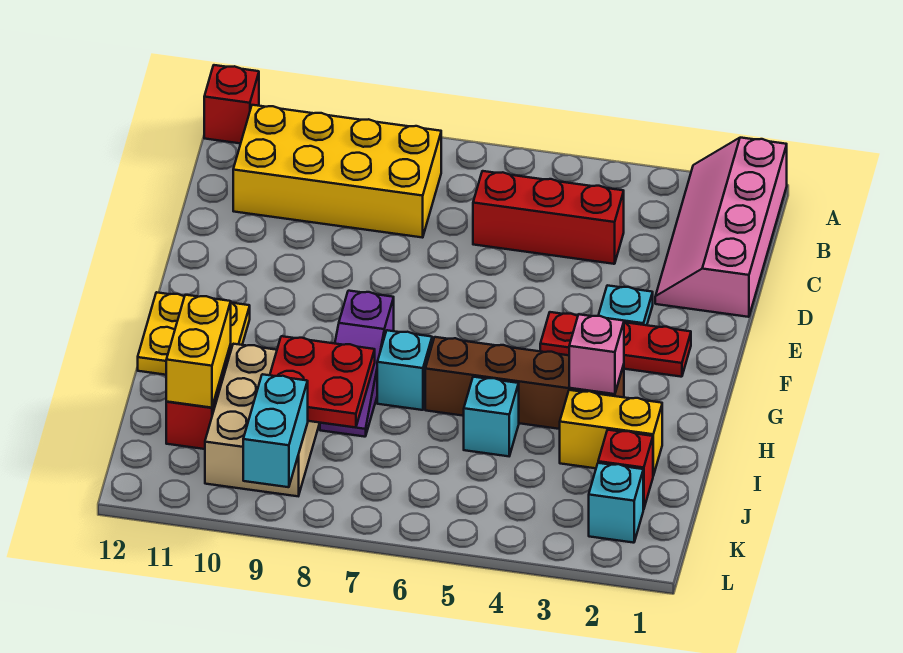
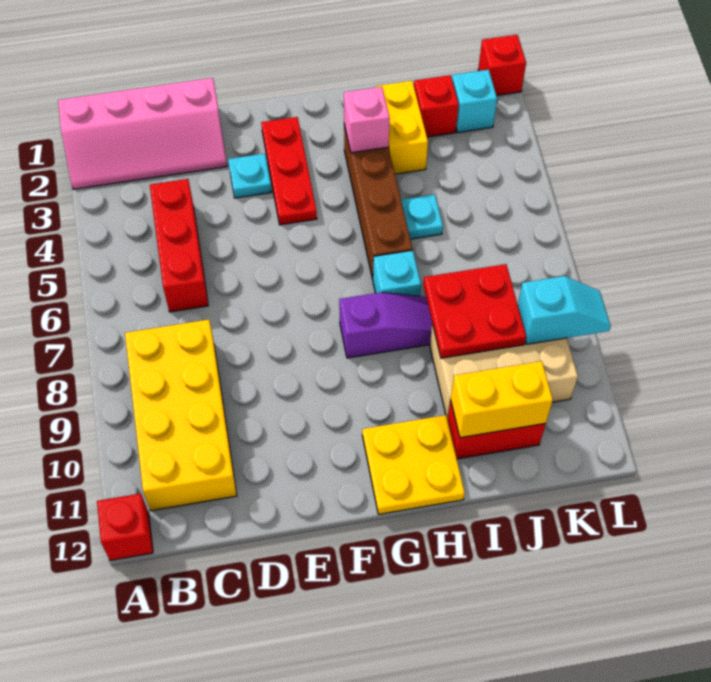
cyan brick I5 level 1 -> cyan plate I5 level 1
cyan brick K9:L9 level 2 -> cyan slope K9:L9 level 2 top K
none -> red brick L1 level 1

